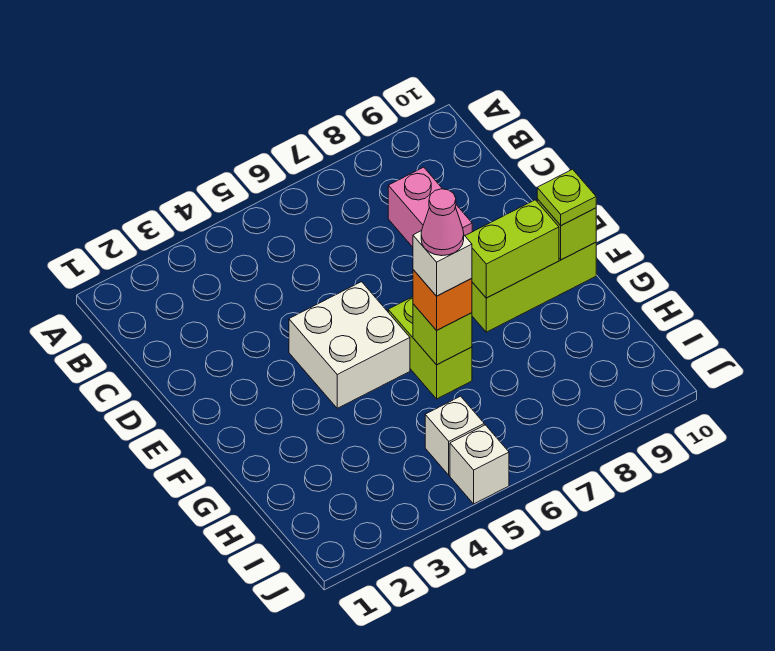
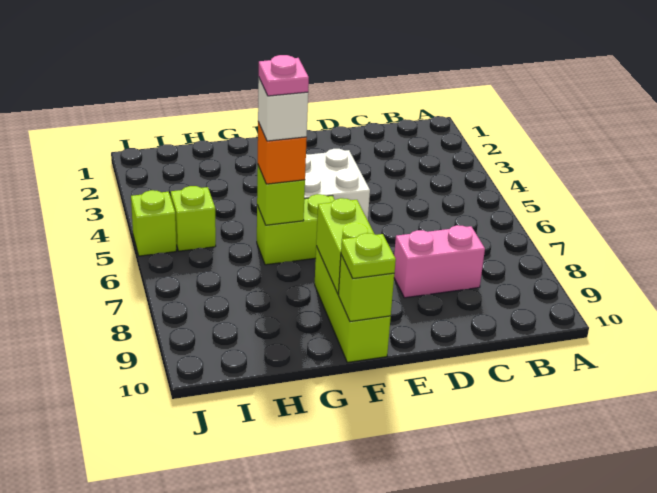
pink cone G6 level 5 -> pink plate G6 level 5
white brick I5 level 1 -> lime brick I5 level 1
white brick J5 level 1 -> lime brick J5 level 1

